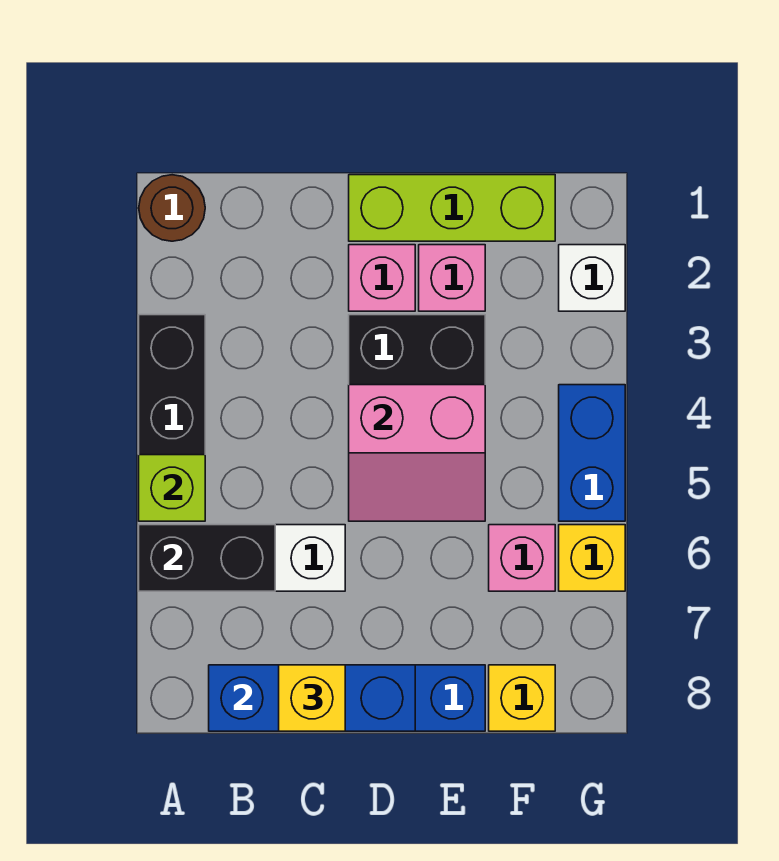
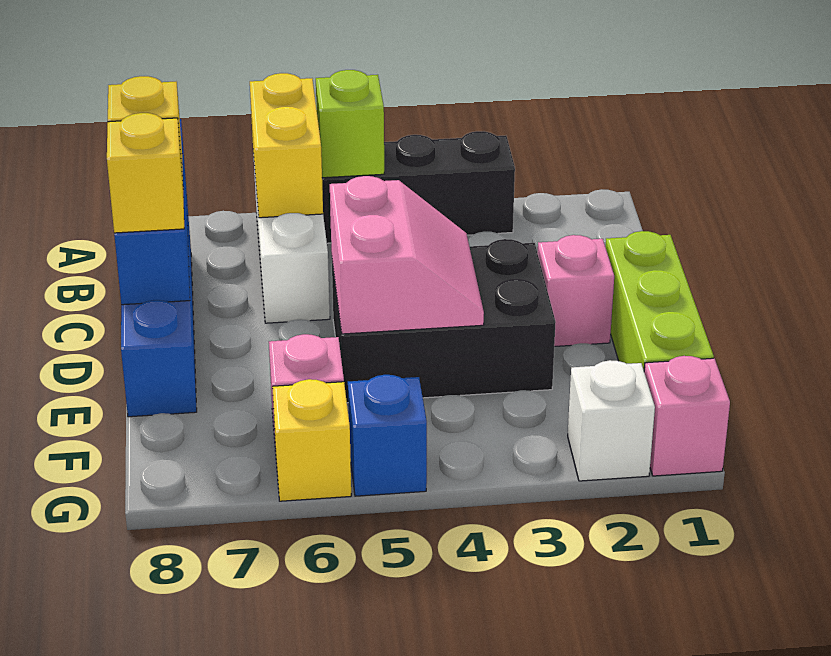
brown round brick A1 level 1 -> none
black brick A6:B6 level 2 -> yellow brick A6:B6 level 2
pink slope D4:E5 level 2 top 4 -> pink slope D4:E5 level 2 top 5
pink brick E2 level 1 -> pink brick G1 level 1
yellow brick F8 level 1 -> yellow brick D8 level 3
blue brick G4:G5 level 1 -> blue brick G5 level 1

